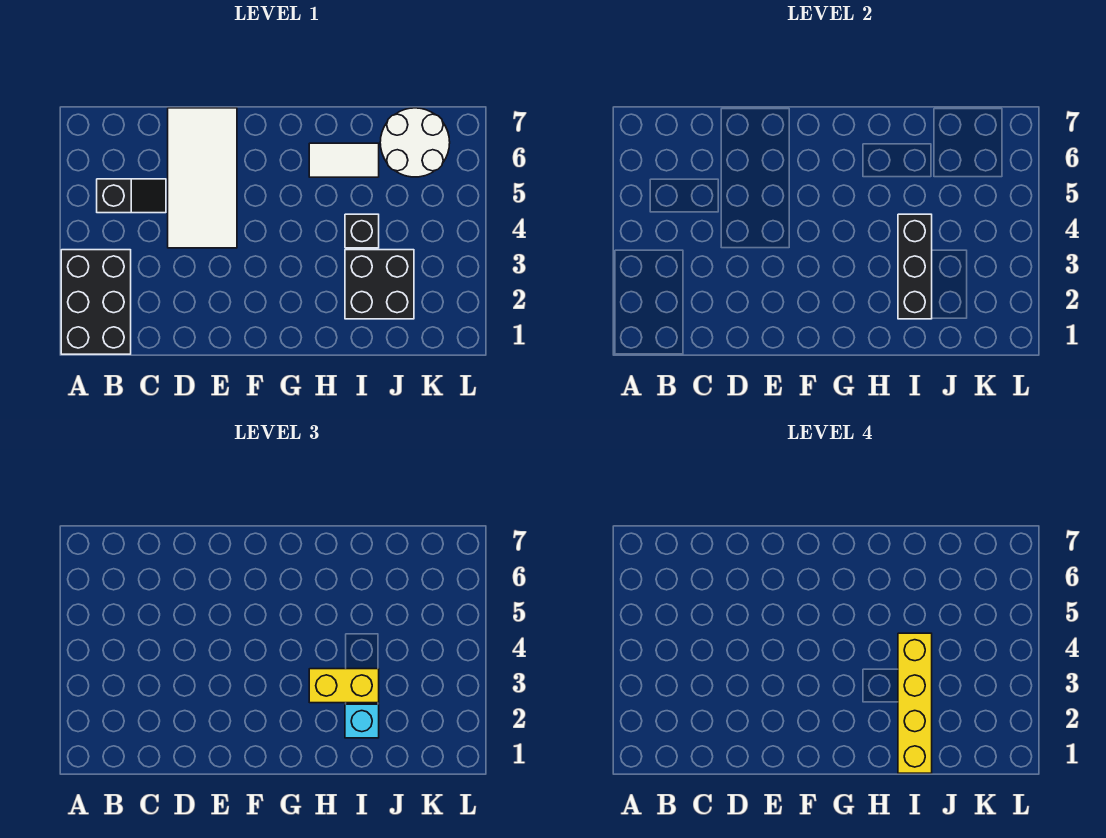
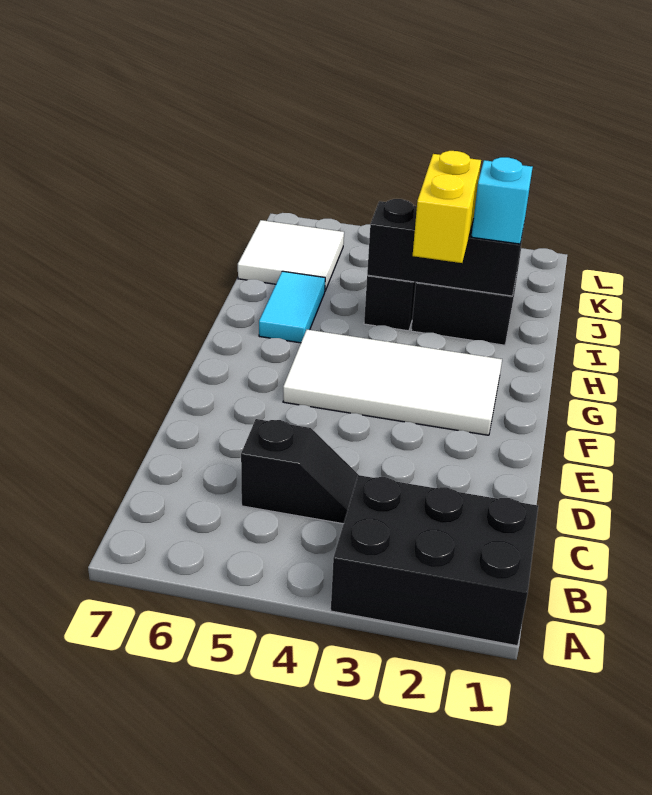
black slope B5:C5 level 1 top B -> black slope C4:C5 level 1 top 5
white tile D4:E7 level 1 -> white tile F2:G5 level 1
white tile H6:I6 level 1 -> cyan tile H6:I6 level 1
yellow brick I1:I4 level 4 -> none
white round brick J6:K7 level 1 -> white tile J6:K7 level 1

